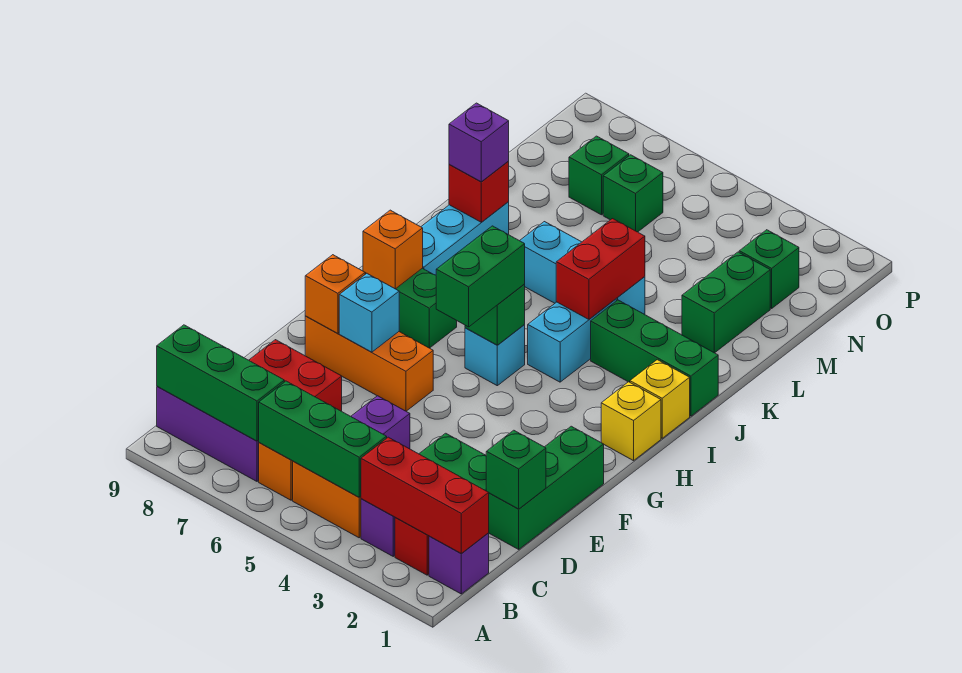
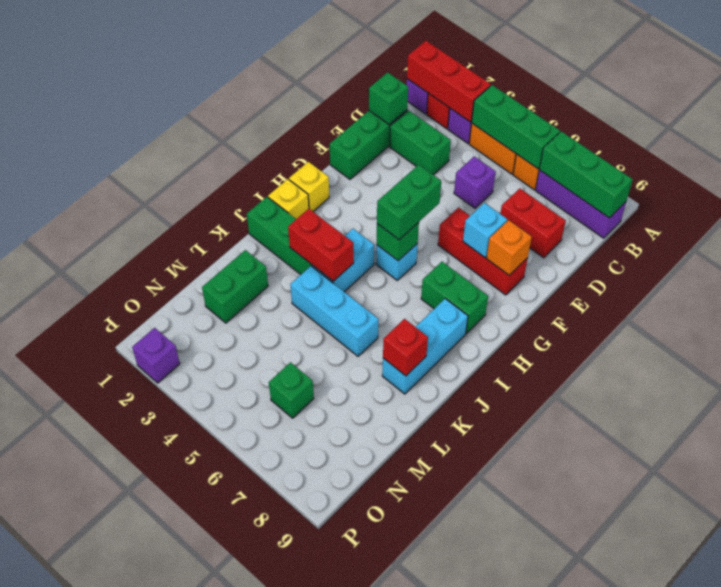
orange brick F6:F8 level 1 -> red brick F6:F8 level 1
orange brick H8 level 2 -> none
red brick J4:K4 level 2 -> red brick J3:J4 level 2
purple brick K8 level 3 -> purple brick P2 level 1
green brick N2 level 1 -> none
green brick N7 level 1 -> none

